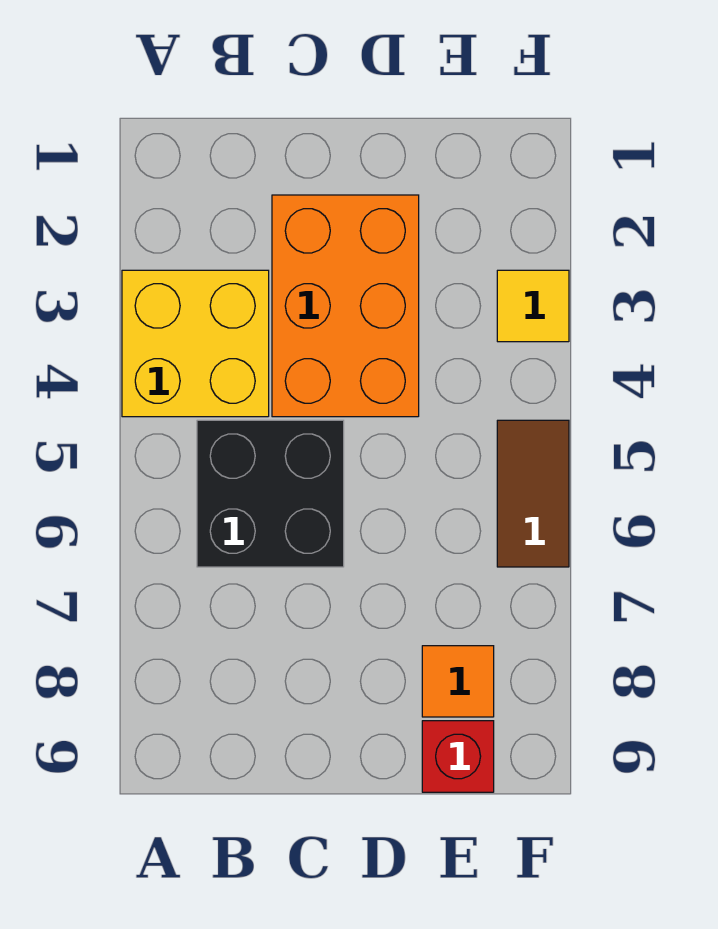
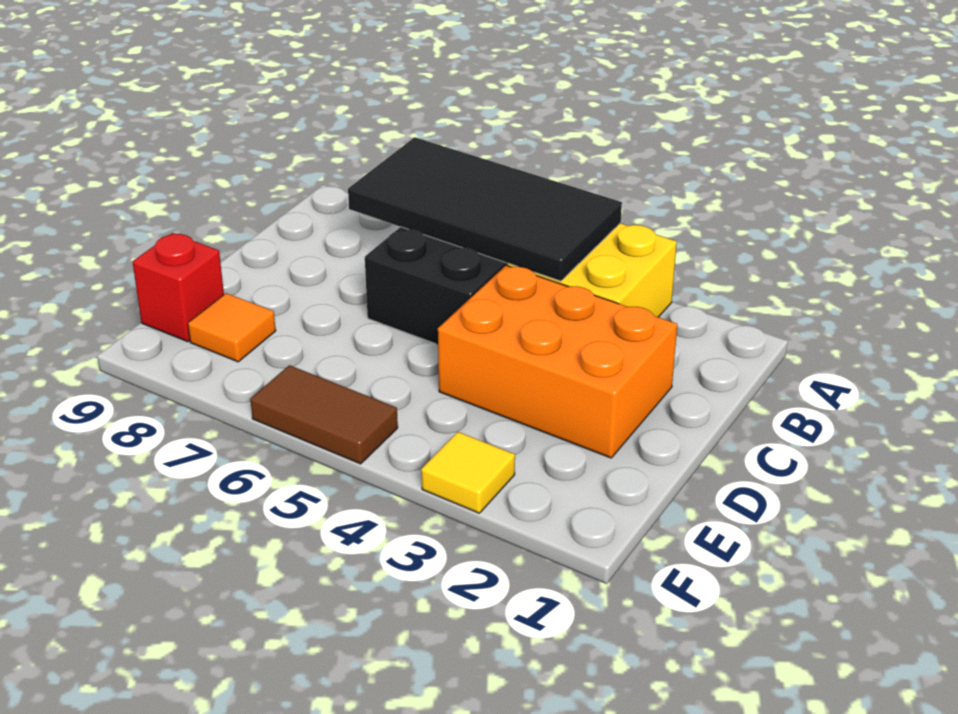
none -> black tile A4:B7 level 2

